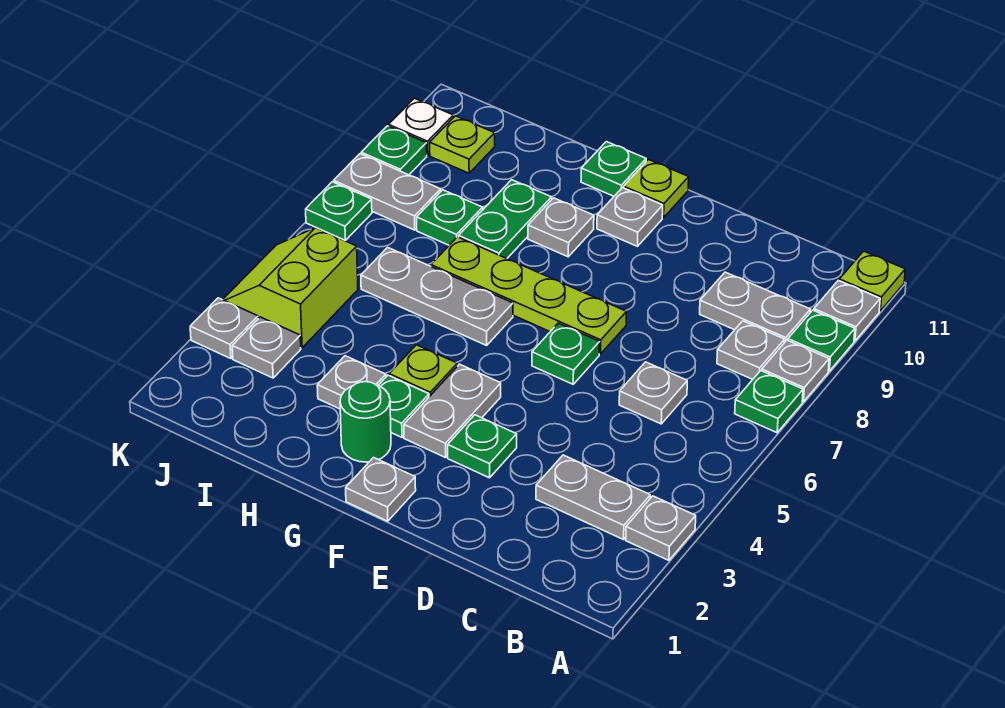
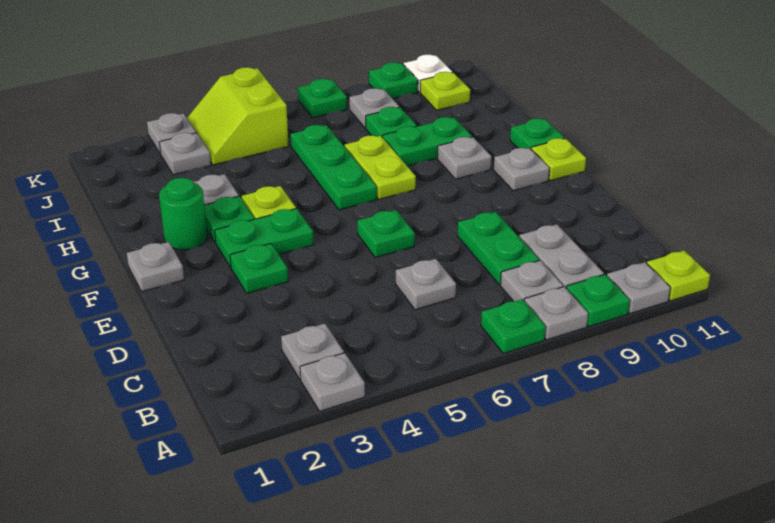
grey plate B3:C3 level 1 -> grey plate B3 level 1
none -> green plate C8:D8 level 1
lime plate E7:H7 level 1 -> lime plate G7:H7 level 1
grey plate F3:F4 level 1 -> green plate F3:F4 level 1
grey plate G6:I6 level 1 -> green plate G6:I6 level 1
lime slope J4:K5 level 1 top J -> lime slope J4:K5 level 1 top 5
grey plate J8:K8 level 1 -> grey plate J8 level 1

